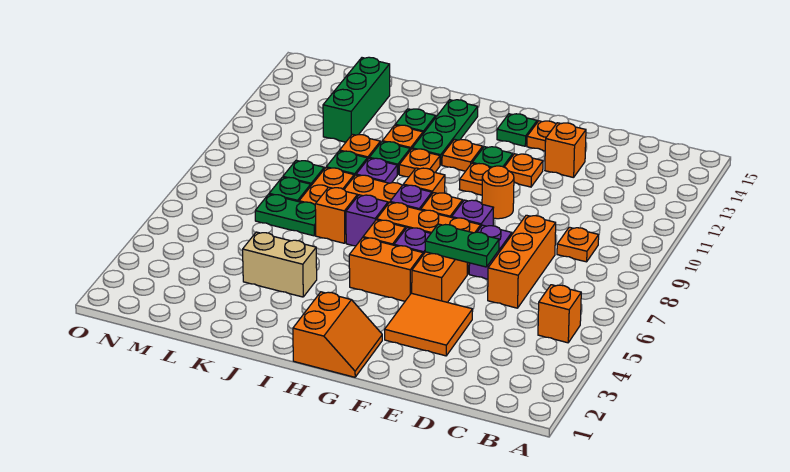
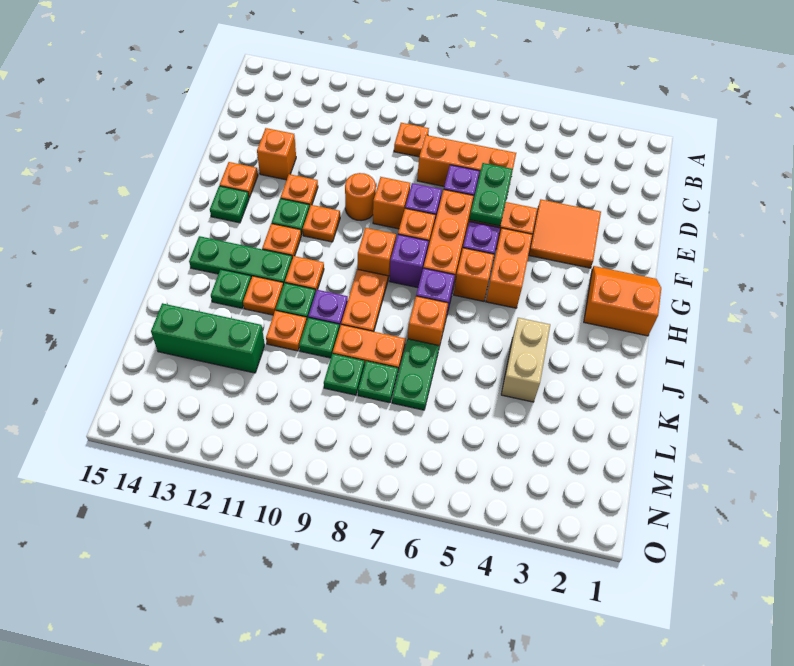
orange brick B5 level 1 -> orange brick F9 level 1

